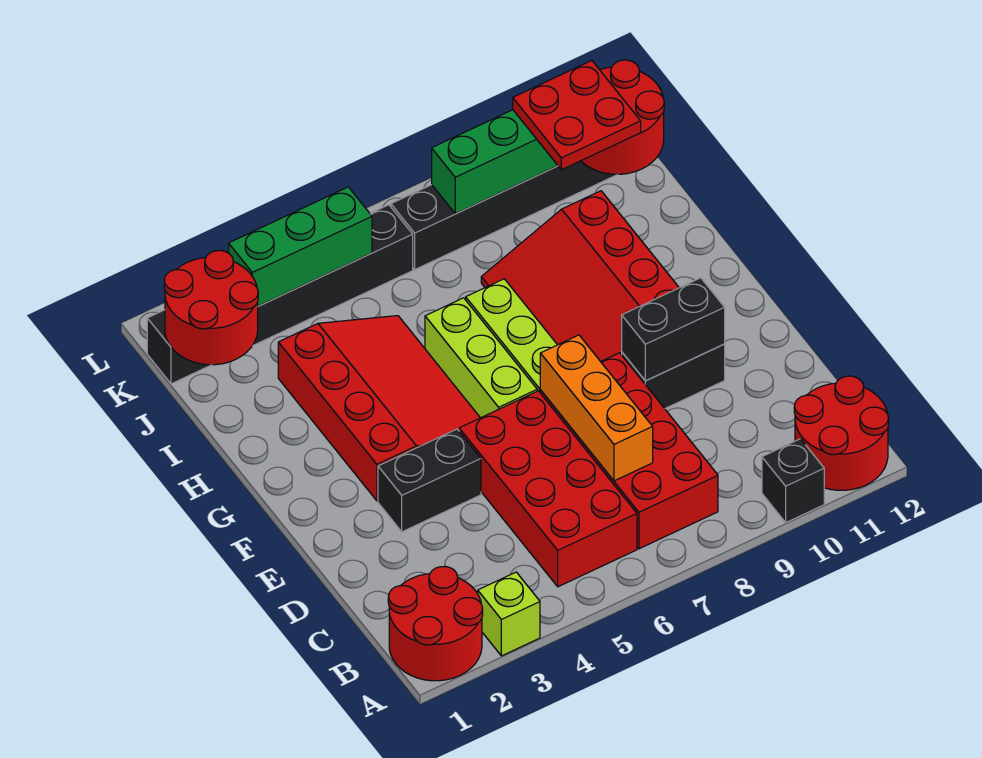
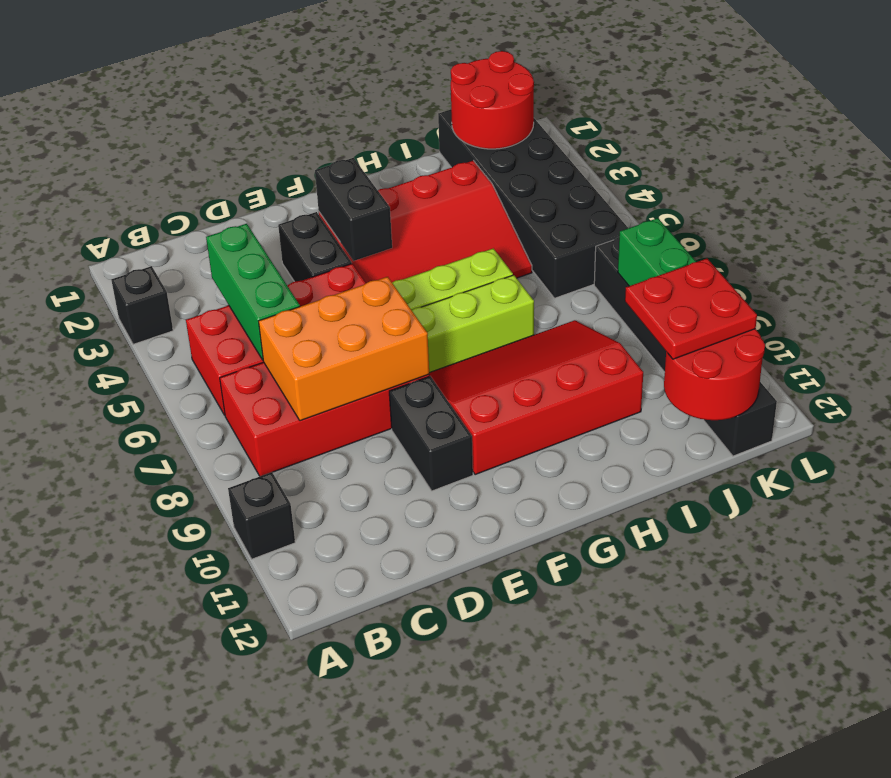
red round brick A1:B2 level 1 -> none
lime brick A3 level 1 -> black brick A3 level 1
red round brick A11:B12 level 1 -> none
orange brick C7:E7 level 2 -> orange brick C7:E8 level 2
black brick E9:E10 level 2 -> black brick F3:F4 level 2
black brick K1:K6 level 1 -> black brick J1:K6 level 1
green brick K3:K5 level 2 -> green brick C4:C6 level 2

